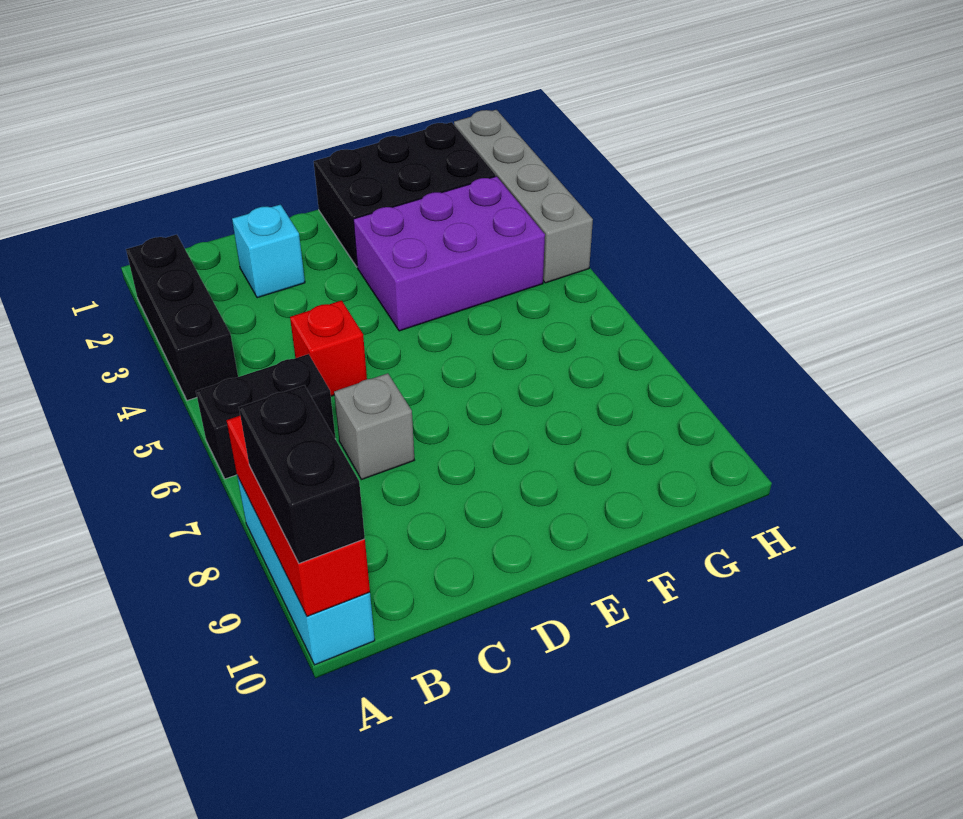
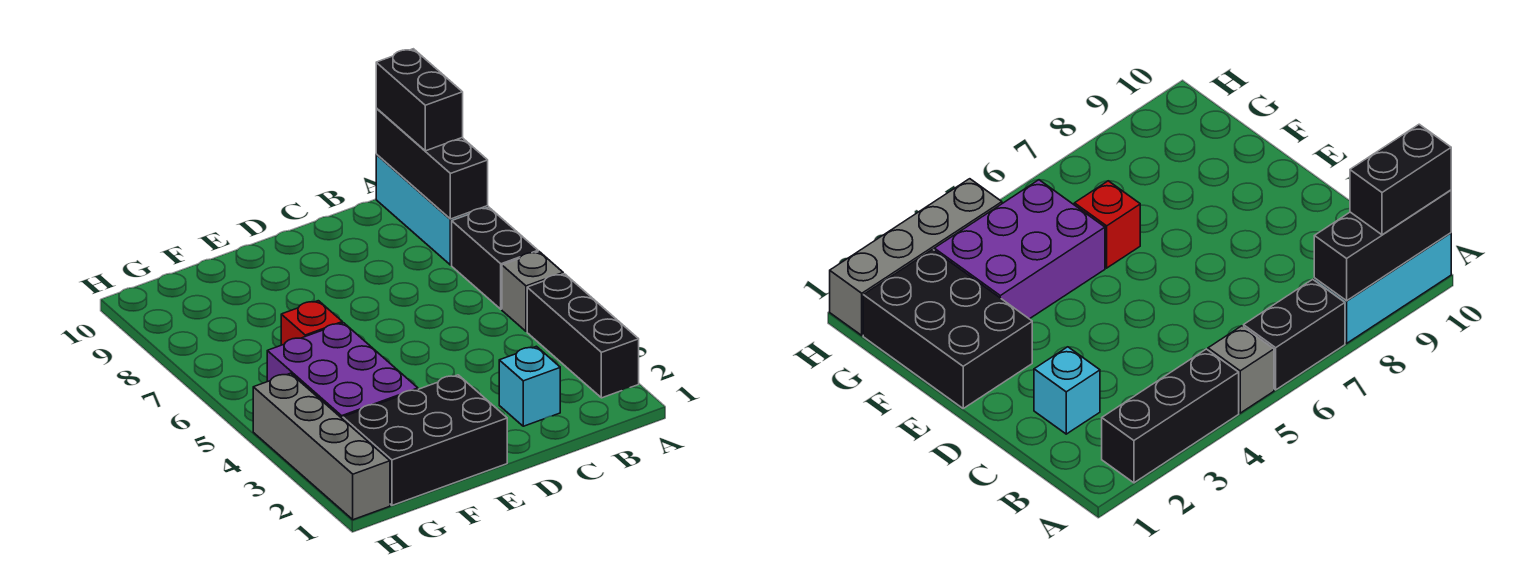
black brick A6:B6 level 1 -> black brick A6:A7 level 1
red brick A8:A10 level 2 -> black brick A8:A10 level 2
red brick C5 level 1 -> red brick F6 level 1
grey brick C7 level 1 -> grey brick A5 level 1
purple brick E3:G4 level 1 -> purple brick F3:G5 level 1

